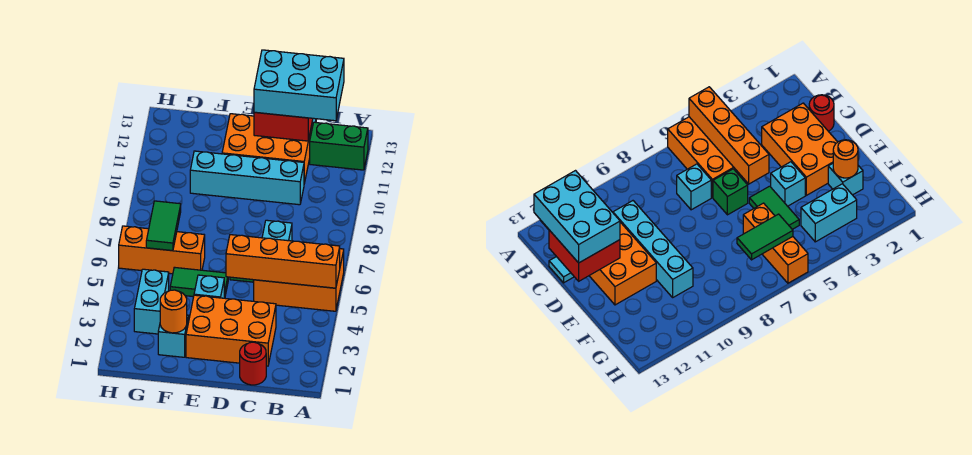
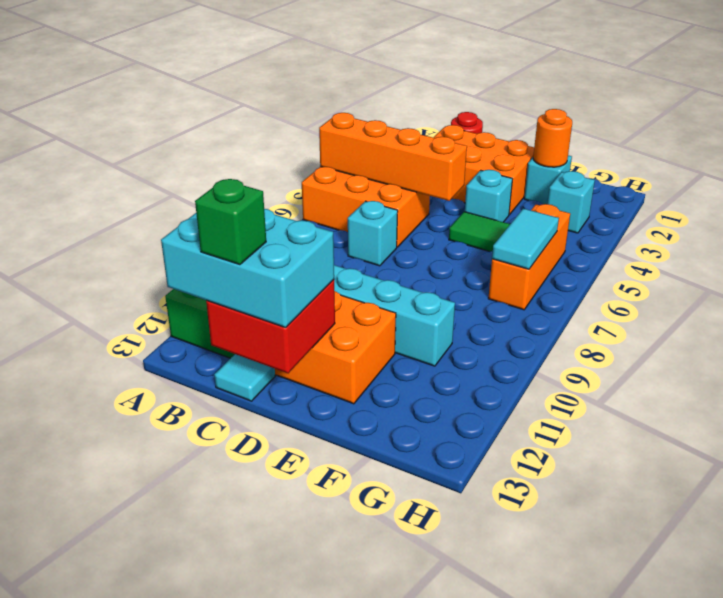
green brick D6 level 1 -> green brick C13 level 4
orange brick F6:H6 level 1 -> orange brick G5:G7 level 1
cyan brick G3:G4 level 1 -> cyan brick G3 level 1
green tile G6:G7 level 2 -> cyan tile G6:G7 level 2

